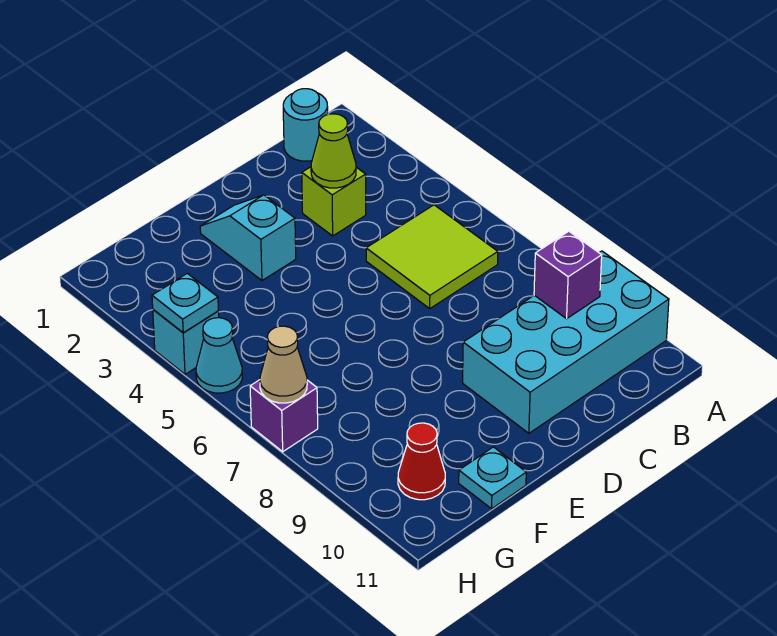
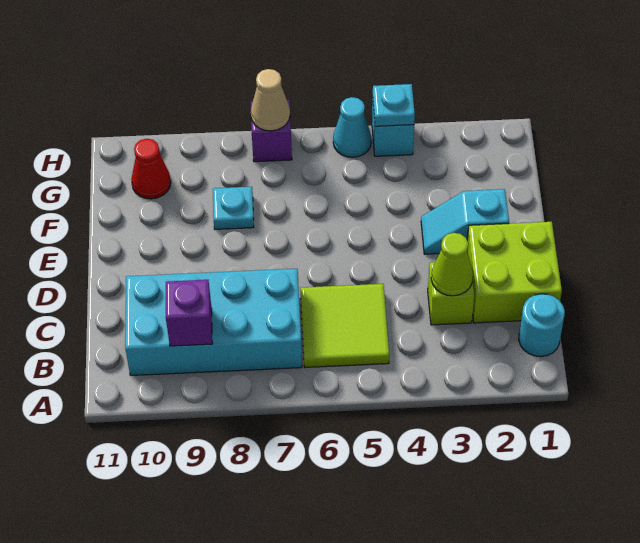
cyan brick A9:D10 level 1 -> cyan brick B7:C10 level 1
none -> lime brick C1:D2 level 1
cyan slope E2:E3 level 1 top 3 -> cyan slope E2:E3 level 1 top 2
cyan plate F11 level 1 -> cyan plate F8 level 1

